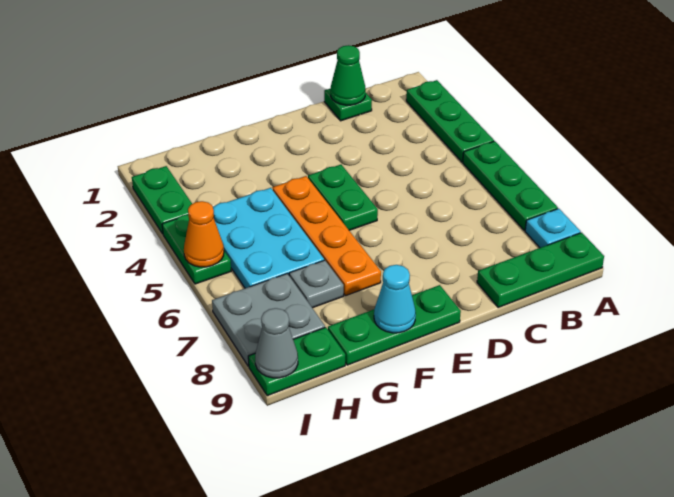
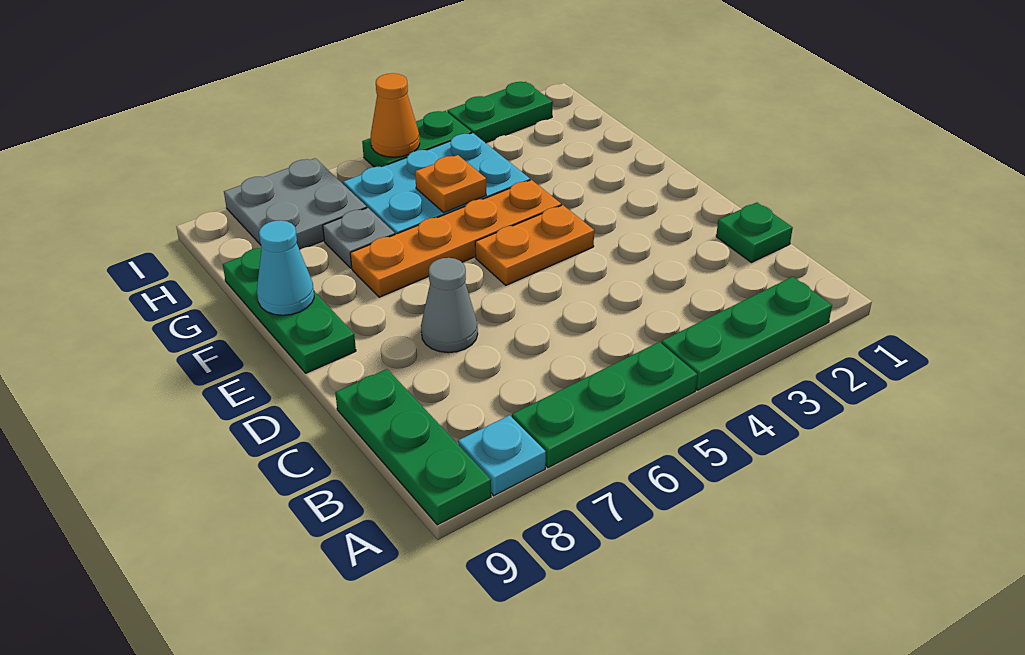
green cone C1 level 2 -> none
green plate E4:E5 level 1 -> orange plate E4:E5 level 1
none -> orange plate G5 level 2
green plate H9:I9 level 1 -> none
grey cone I9 level 2 -> grey cone D7 level 1

